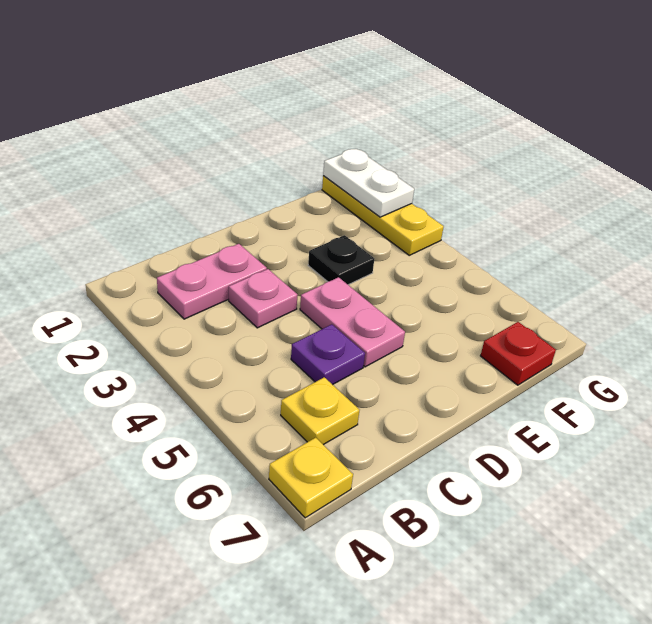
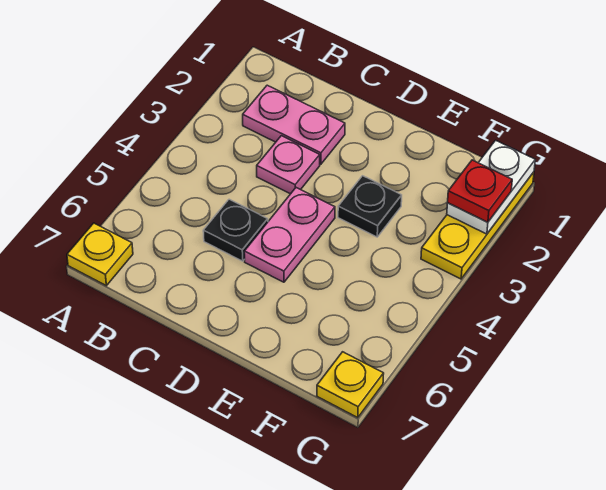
yellow plate B6 level 1 -> yellow plate G7 level 1
purple plate C5 level 1 -> black plate C5 level 1
red plate F7 level 1 -> red plate G2 level 3

